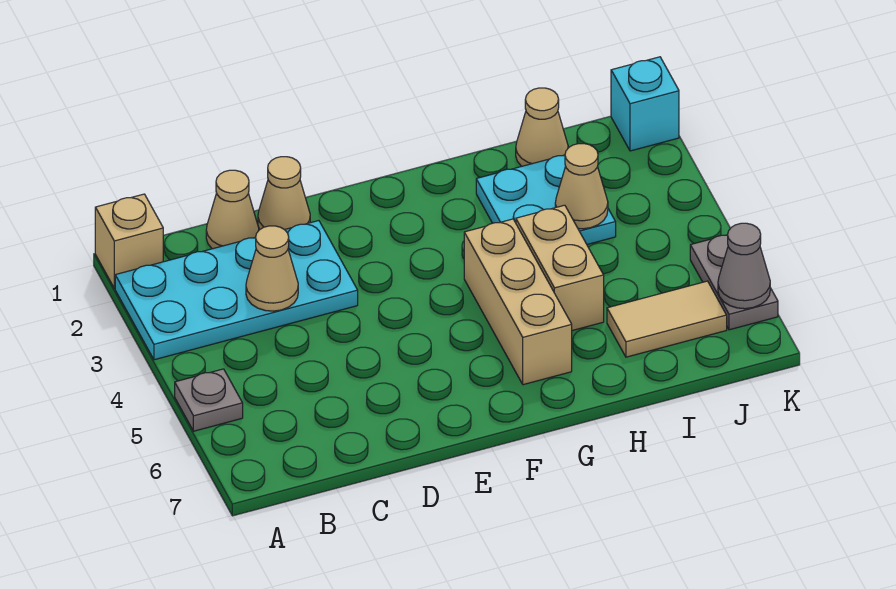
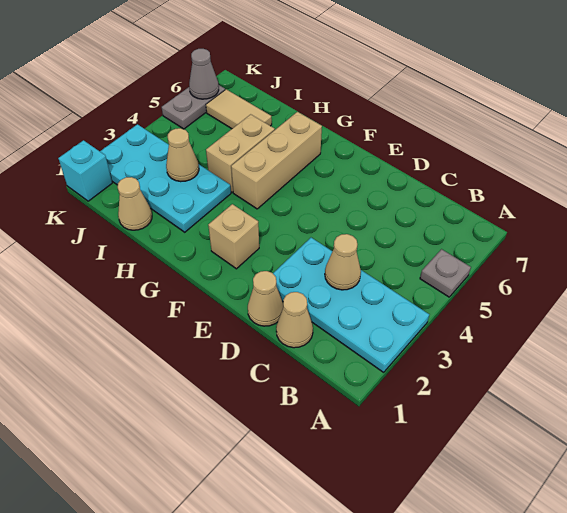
tan brick A1 level 1 -> tan brick F2 level 1
cyan plate H2:I3 level 1 -> cyan plate H2:K3 level 1

